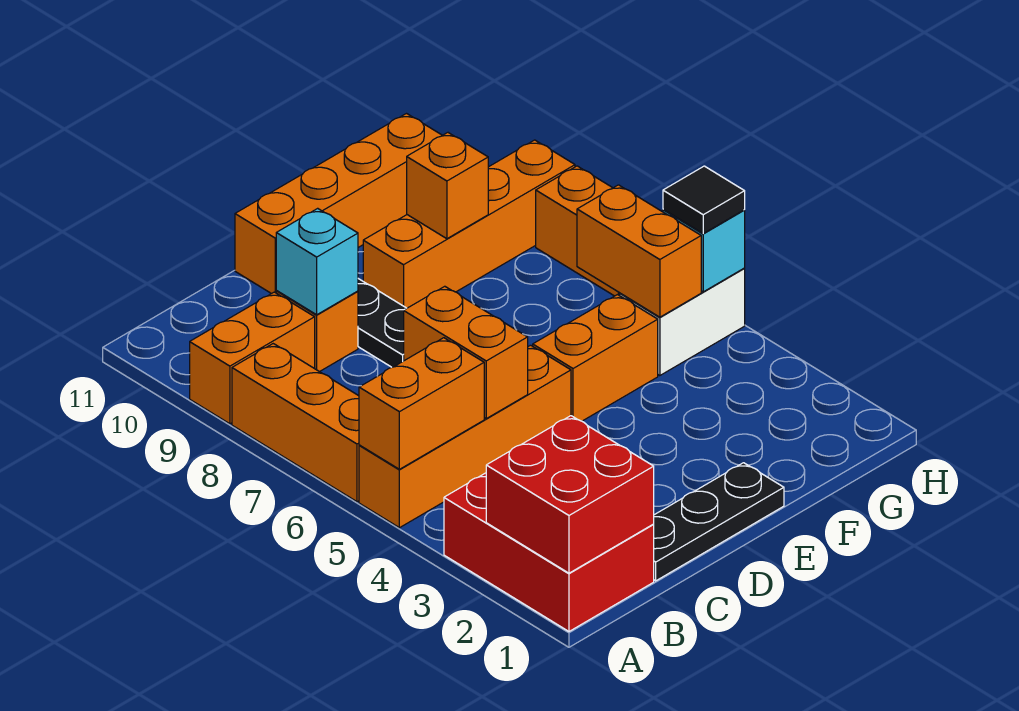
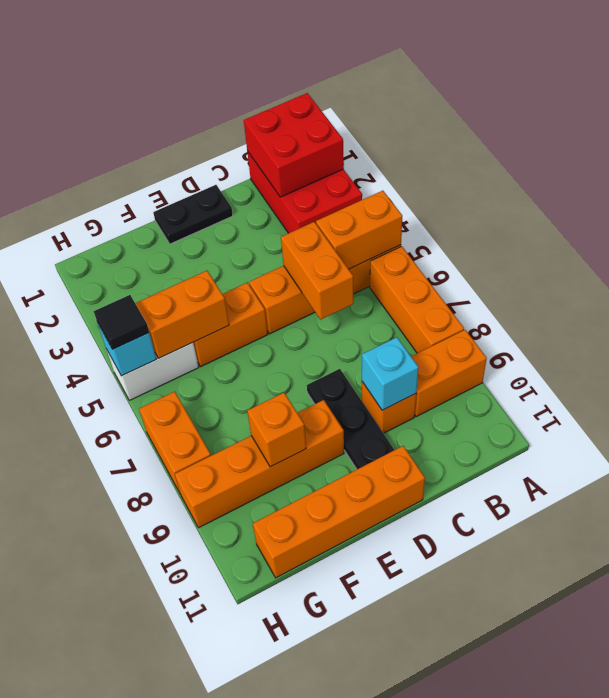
black plate C1:E1 level 1 -> black plate D1:E1 level 1
orange brick G5:G6 level 2 -> orange brick F5:G5 level 2

